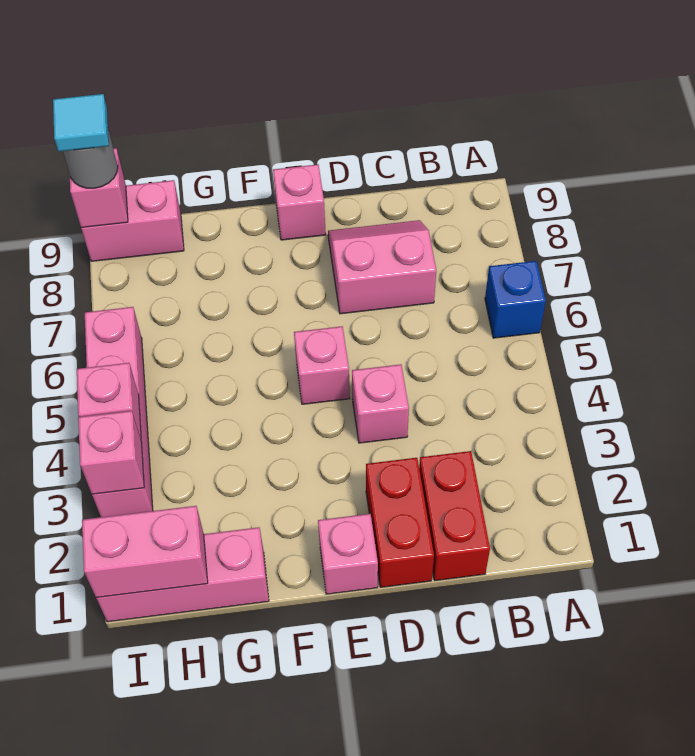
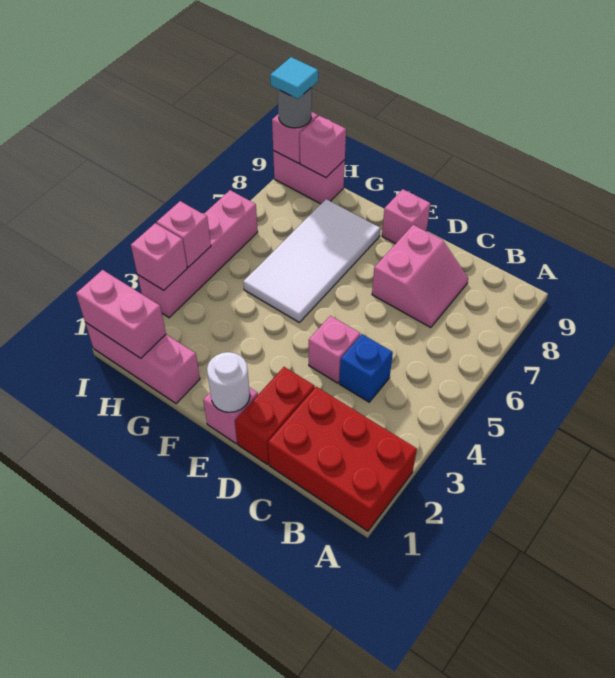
blue brick A6 level 1 -> blue brick C4 level 1
red brick C1:C2 level 1 -> red brick A1:C2 level 1
pink slope C7:D8 level 1 top 7 -> pink slope C7:D8 level 1 top D
none -> white round brick E1 level 2
pink brick E5 level 1 -> pink brick H9 level 2
none -> white tile F5:G8 level 1

